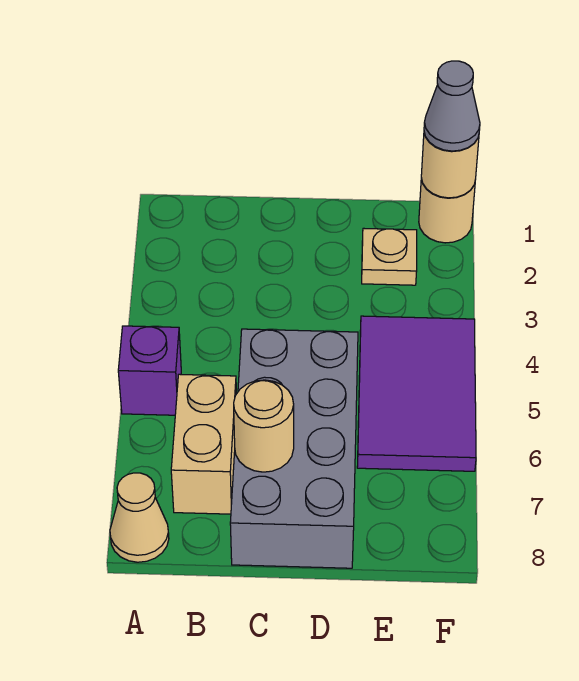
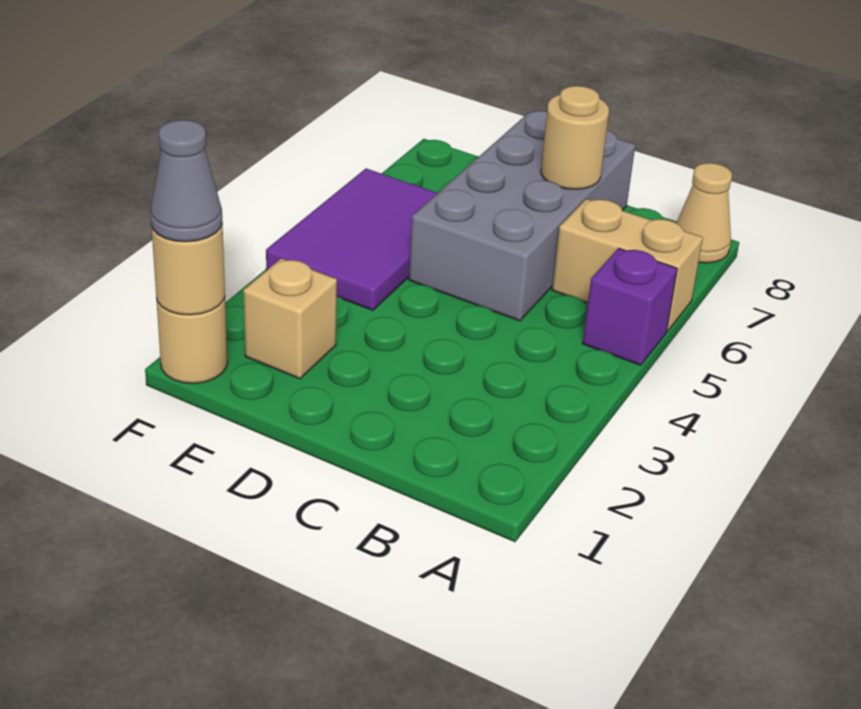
tan brick B6:B7 level 1 -> tan brick A6:B6 level 1
tan plate E2 level 1 -> tan brick E2 level 1

